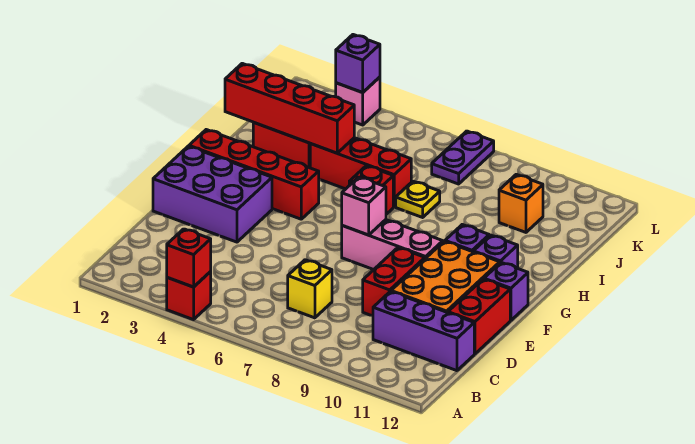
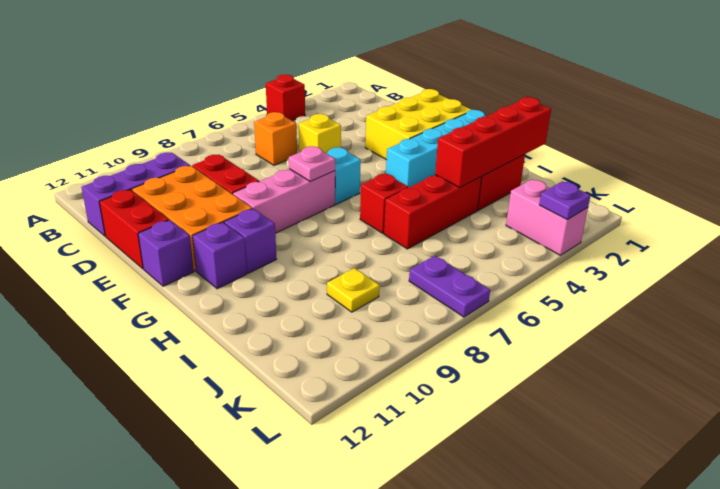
red brick A4 level 2 -> none
yellow brick C7 level 1 -> yellow brick D5 level 1
purple brick E1:F3 level 1 -> yellow brick E1:F3 level 1
none -> cyan brick F6 level 1
pink brick F7 level 2 -> pink plate F7 level 2
red brick G1:G4 level 1 -> cyan brick G1:G4 level 1
yellow plate I7 level 1 -> yellow plate J9 level 1
orange brick J10 level 1 -> orange brick C6 level 1
pink brick L3 level 1 -> pink brick K3:L3 level 1
purple brick L3 level 2 -> purple plate L3 level 2

